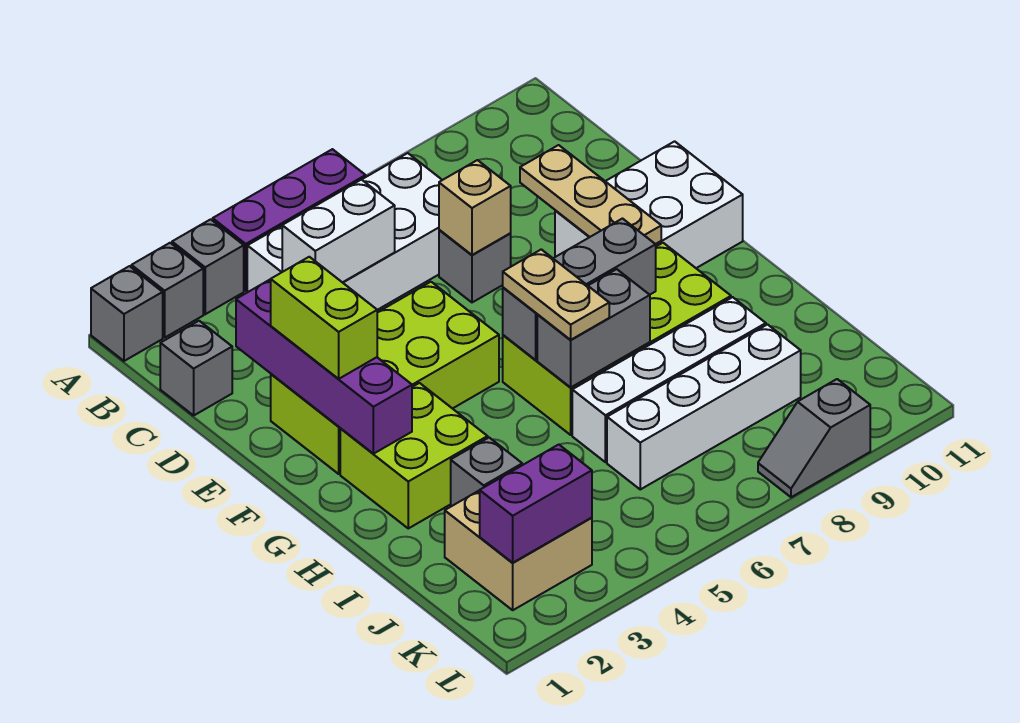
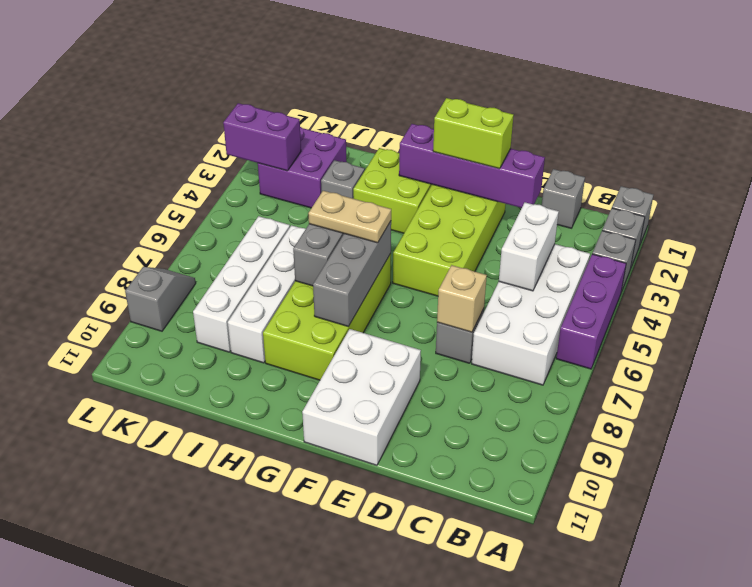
tan plate D9:F9 level 2 -> none
tan brick J2:K3 level 1 -> purple brick J2:K3 level 1
purple brick K2:K3 level 2 -> purple brick K3:L3 level 2

